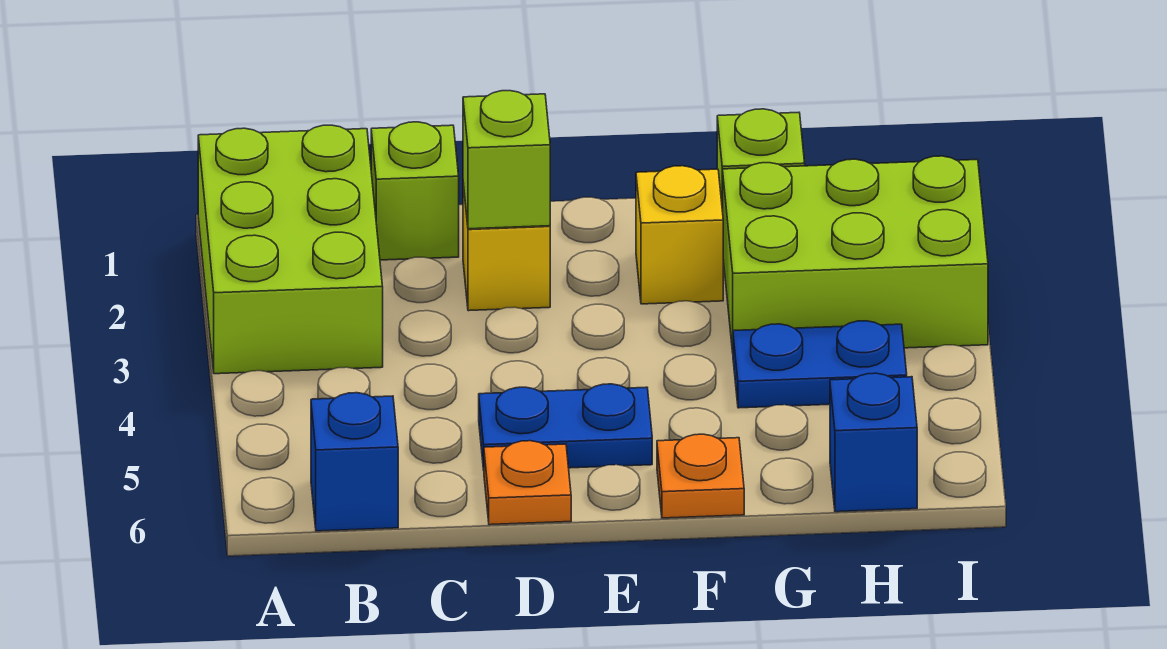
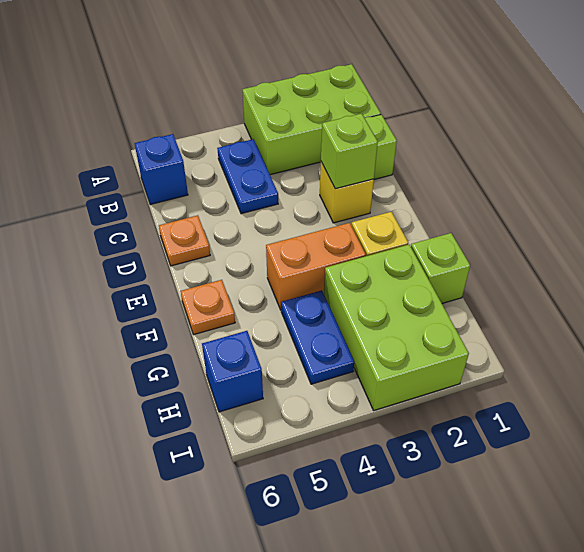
blue plate D5:E5 level 1 -> blue plate B4:C4 level 1
none -> orange brick F3:F4 level 1

